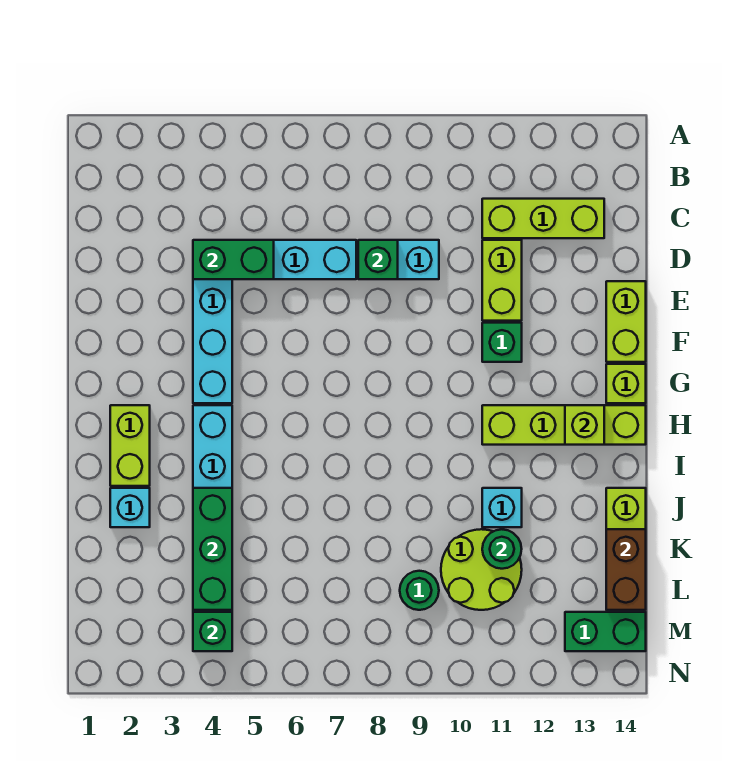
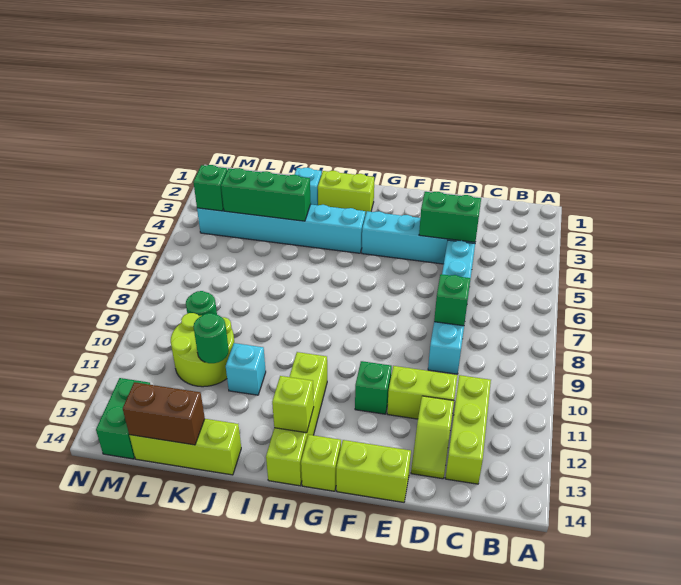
green brick D4:D5 level 2 -> green brick D4:E4 level 2
none -> lime slope D12:D13 level 1 top 12

